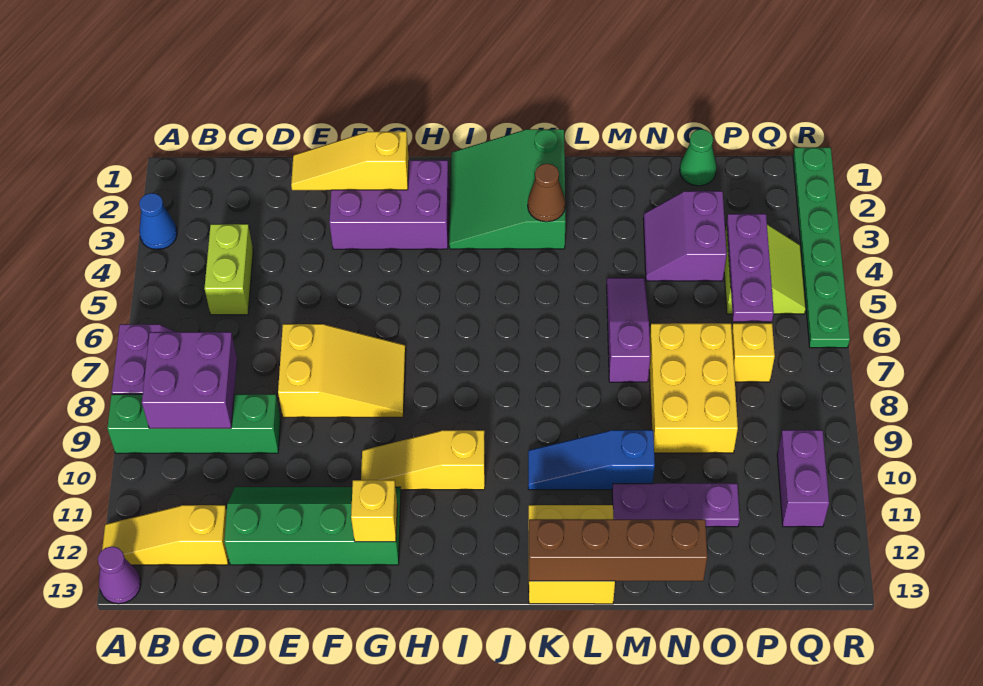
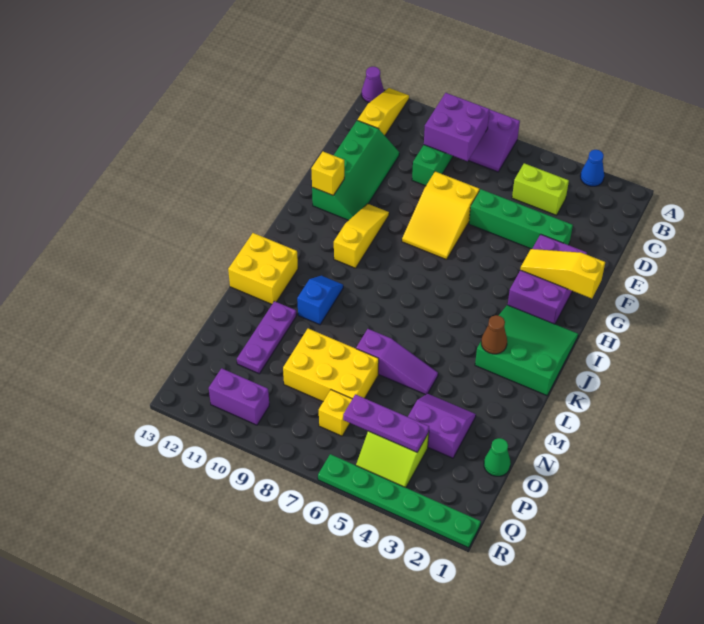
yellow slope E2:G2 level 2 top G -> yellow slope G1:G3 level 2 top 1
none -> green brick E3:E6 level 1
blue slope K10:M10 level 1 top M -> blue slope K10:L10 level 1 top L
brown brick K13:N13 level 2 -> none

